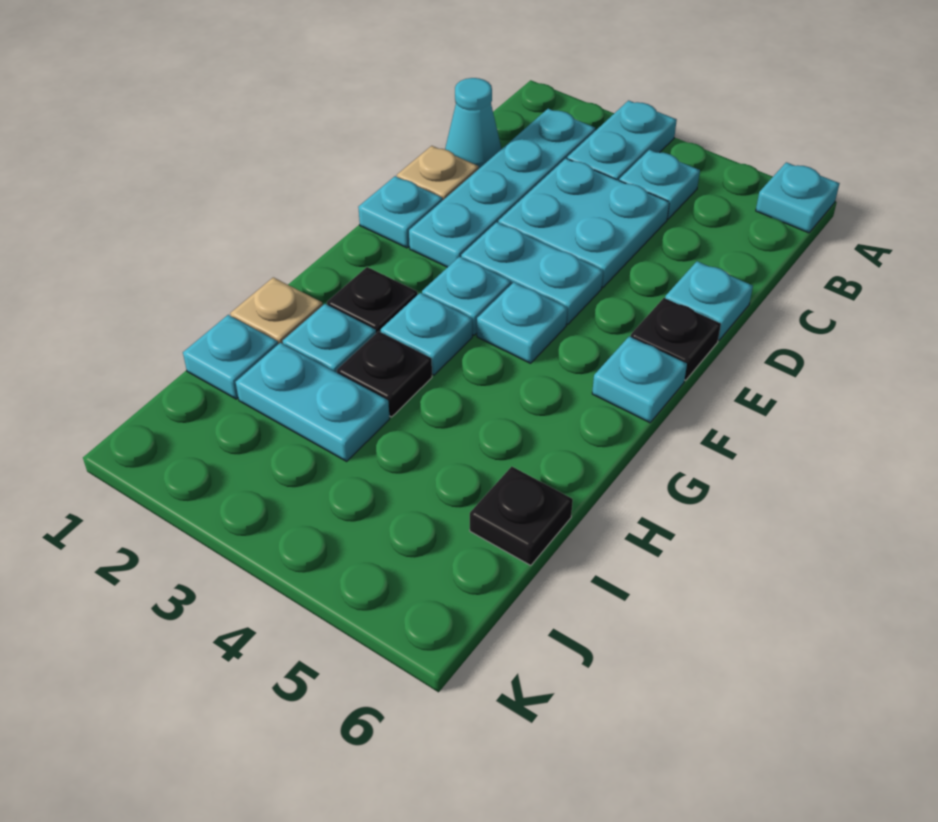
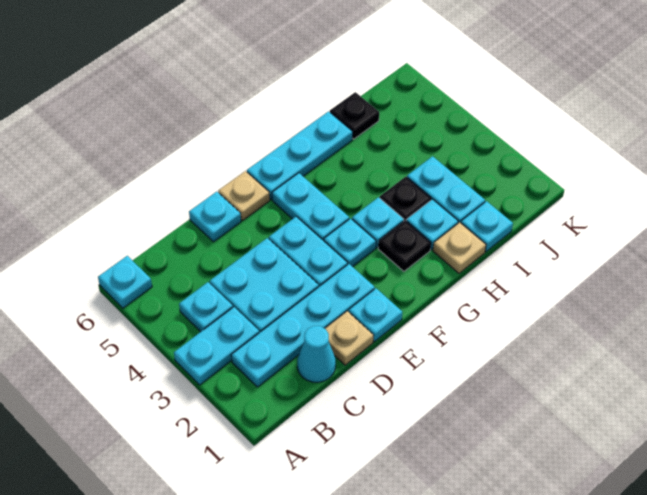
black plate E6 level 1 -> tan plate E6 level 1
cyan plate F4 level 1 -> cyan plate F4:F5 level 1
cyan plate F6 level 1 -> cyan plate F6:H6 level 1

